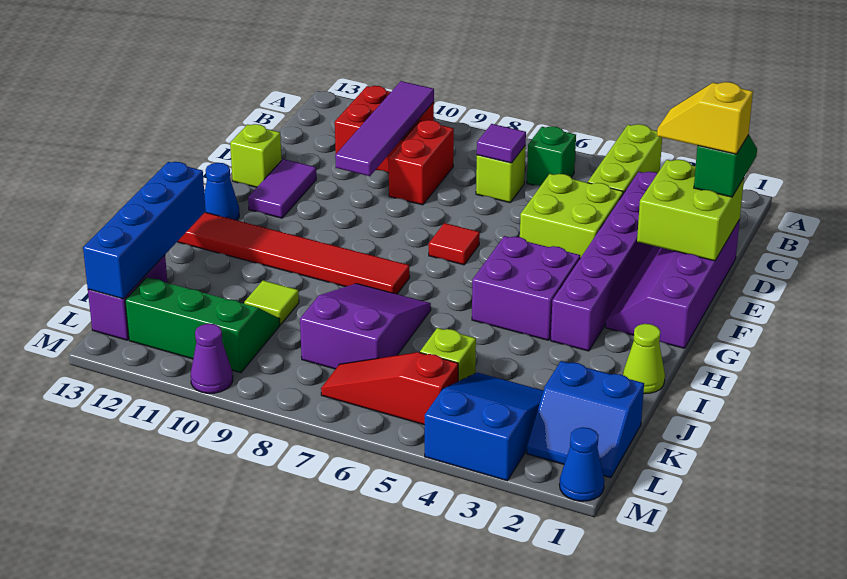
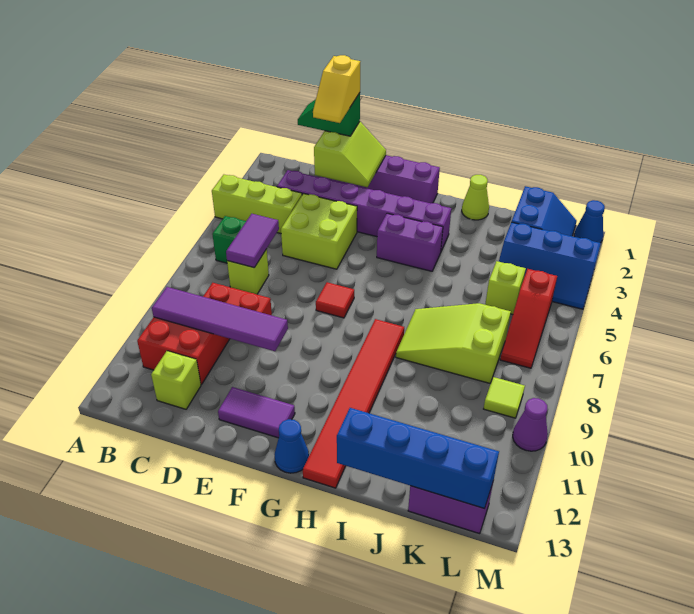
purple tile C7 level 2 -> purple tile C6:C7 level 2
lime brick D1:E2 level 2 -> lime slope D1:E2 level 2 top D
lime brick E13 level 1 -> lime brick C12 level 1
purple brick G4:H5 level 1 -> purple brick G4:H4 level 1
purple slope I7:K8 level 1 top K -> lime slope I7:K8 level 1 top K
lime tile J10 level 1 -> lime tile L9 level 1
blue slope K3:M4 level 1 top M -> blue slope K3:M4 level 1 top 3
green slope K10:L12 level 1 top L -> none

